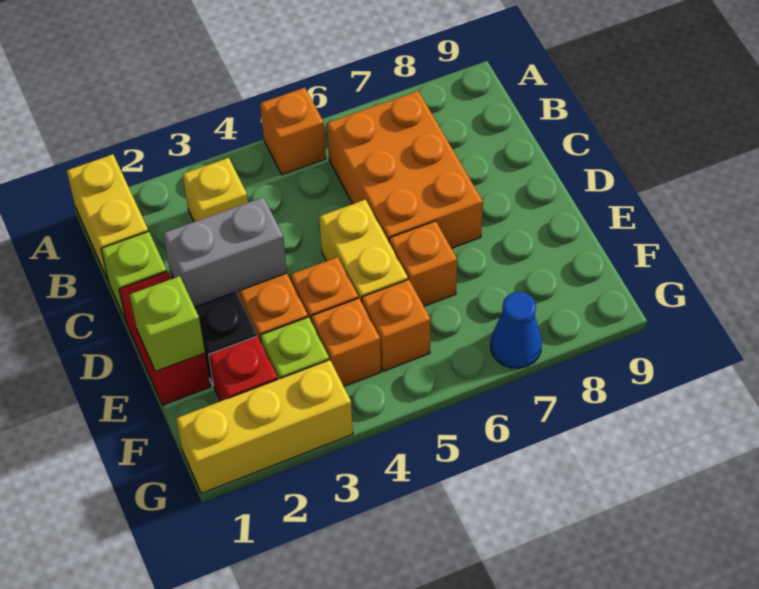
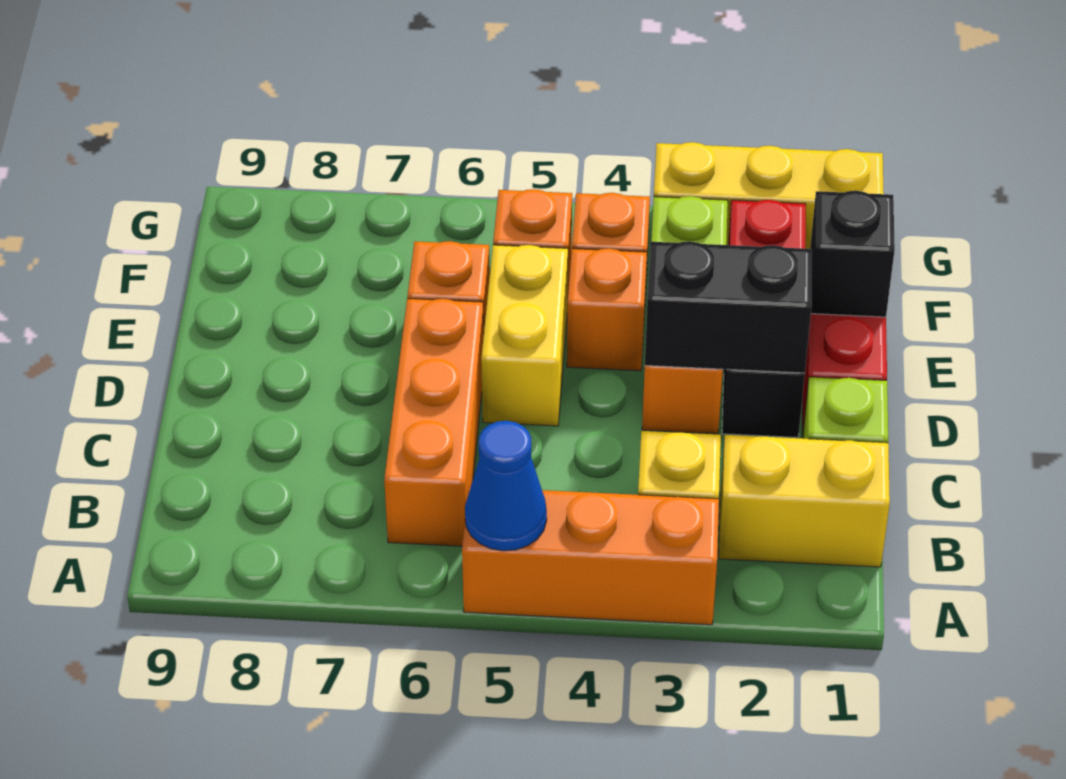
yellow brick A1:B1 level 1 -> yellow brick B1:B2 level 1
orange brick A5 level 1 -> orange brick A3:A5 level 1
orange brick B6:D7 level 1 -> orange brick B6:D6 level 1
grey brick D2:D3 level 2 -> black brick D2:D3 level 2
lime brick E1 level 2 -> black brick E1 level 2
blue cone G7 level 1 -> blue cone A5 level 2

